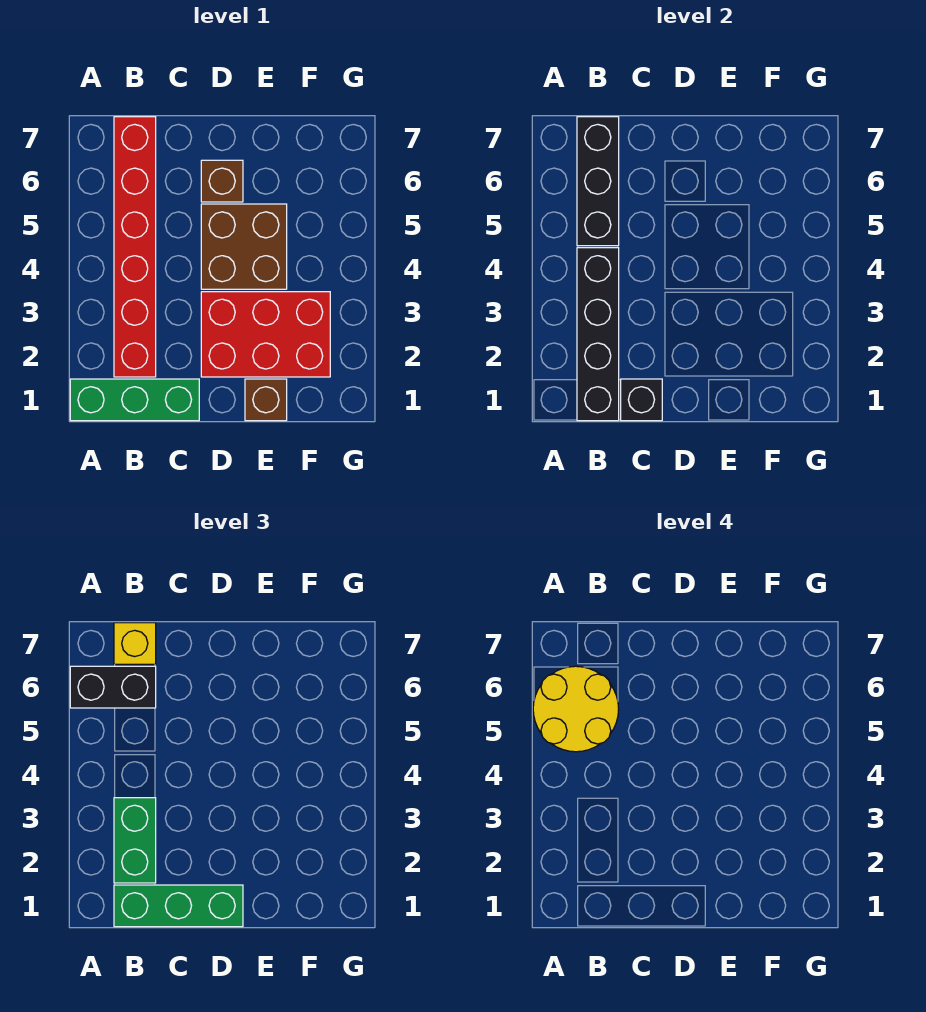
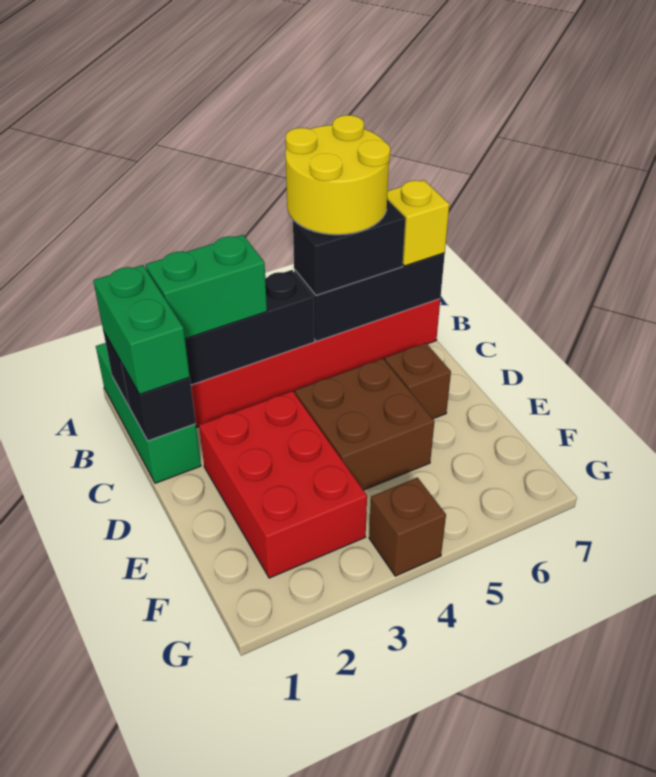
black brick A6:B6 level 3 -> black brick B5:B6 level 3
green brick B1:D1 level 3 -> green brick B1:C1 level 3
brown brick E1 level 1 -> brown brick G4 level 1

